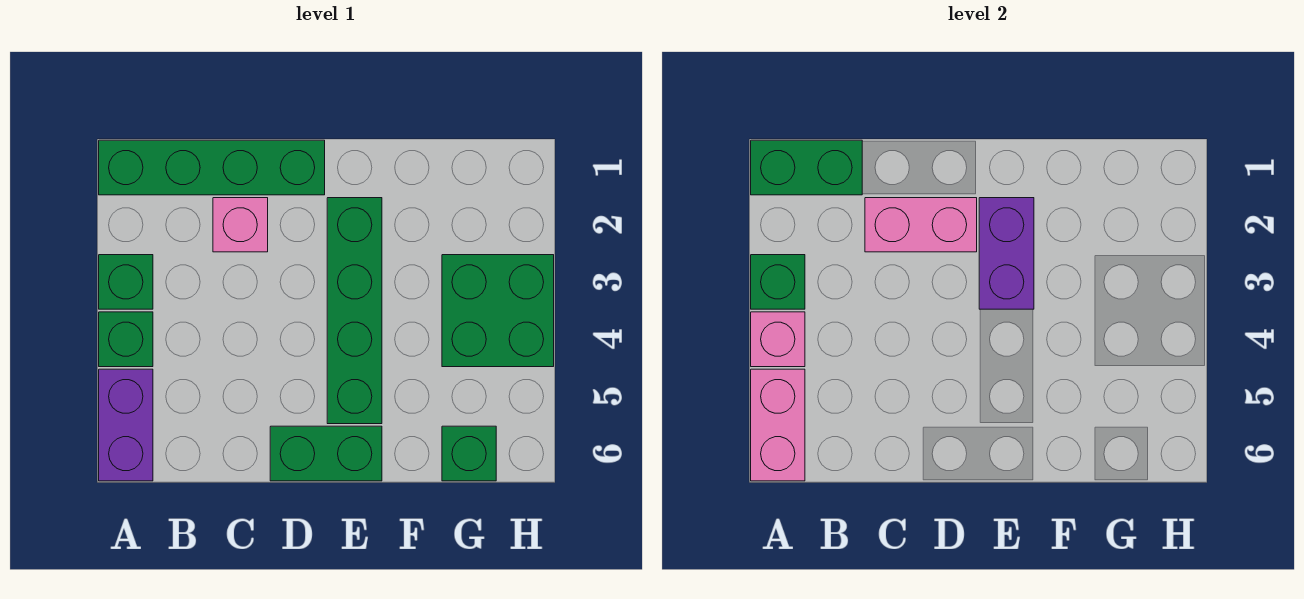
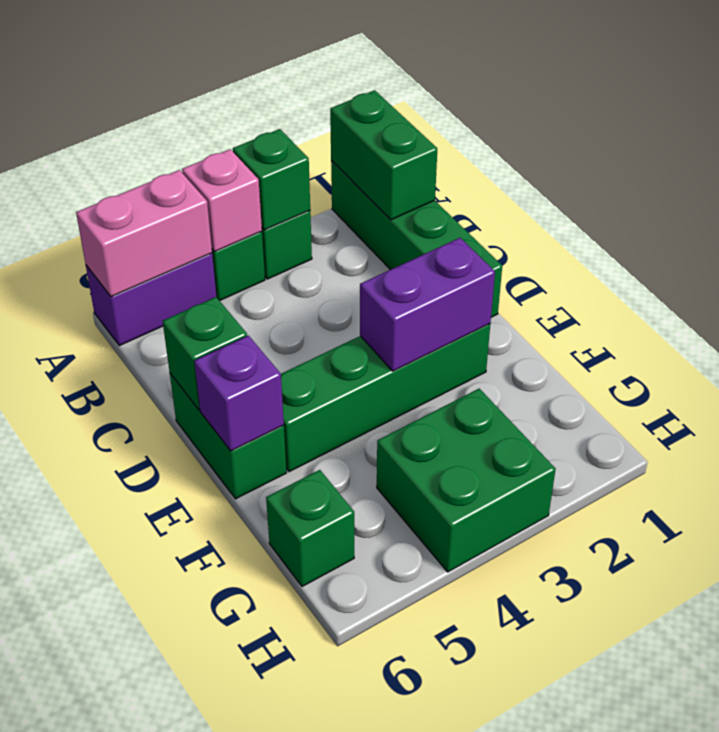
pink brick C2 level 1 -> none
pink brick C2:D2 level 2 -> none
none -> green brick D6 level 2
none -> purple brick E6 level 2

